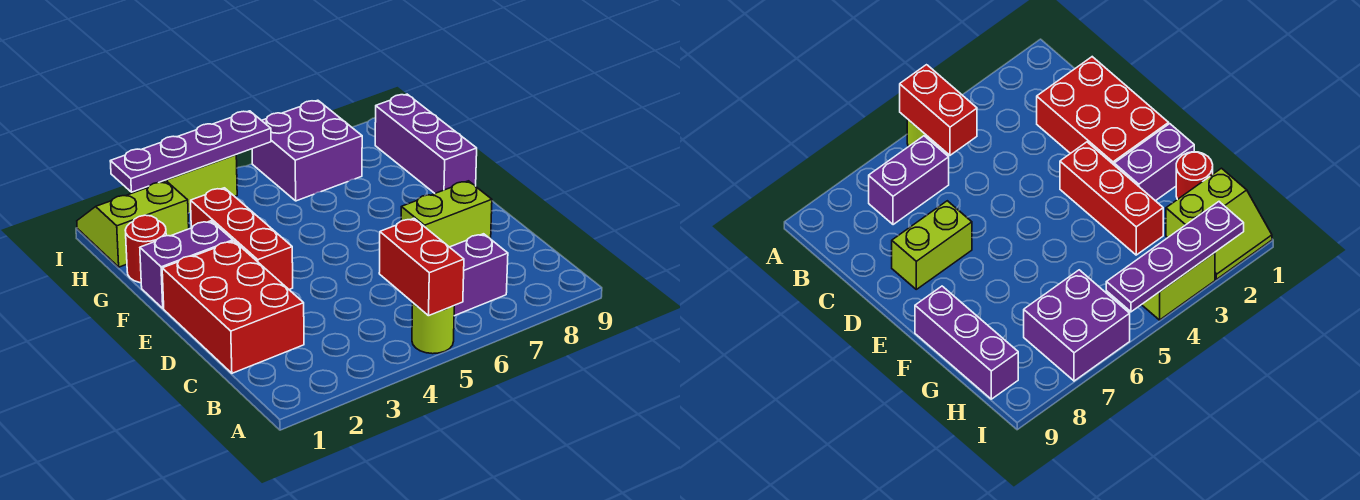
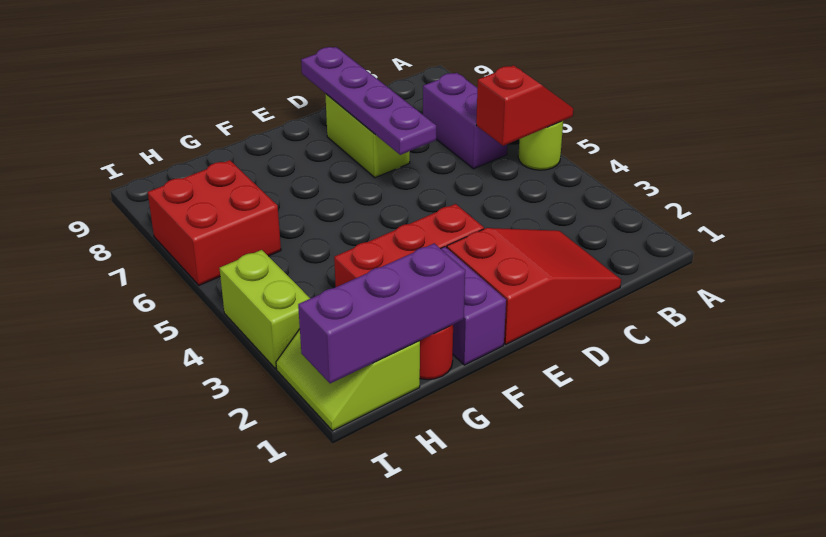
red brick A5:B5 level 2 -> red slope A5:B5 level 2 top B
red brick C1:E2 level 1 -> red slope C1:E2 level 1 top E
purple brick F9:H9 level 1 -> purple brick G1:I1 level 2
purple brick H6:I7 level 1 -> red brick H6:I7 level 1
purple plate I2:I5 level 2 -> purple plate D6:D9 level 2

